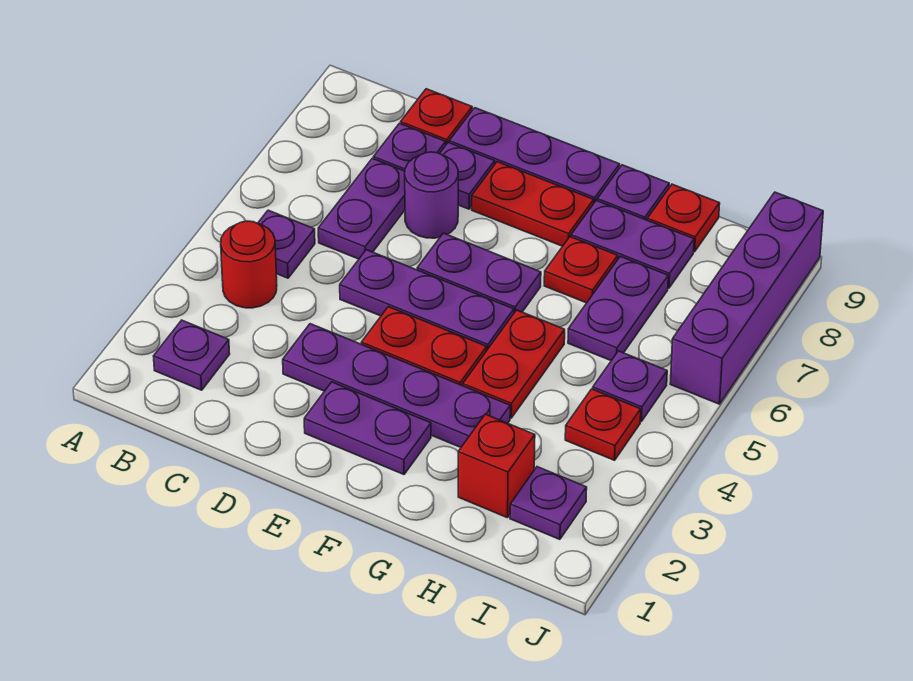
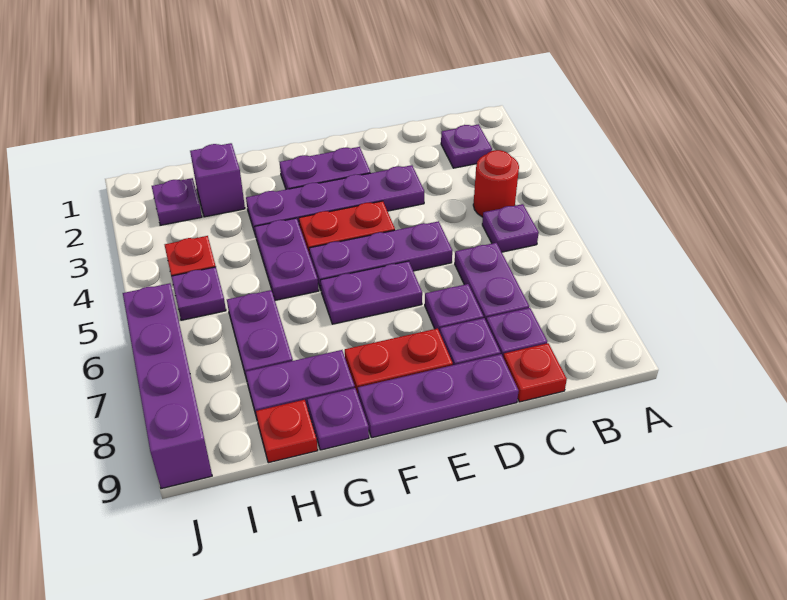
purple round brick D7 level 1 -> purple plate D7 level 1
red plate G4:G5 level 1 -> purple plate G4:G5 level 1
red plate G7 level 1 -> none
red brick H2 level 1 -> purple brick H2 level 1

